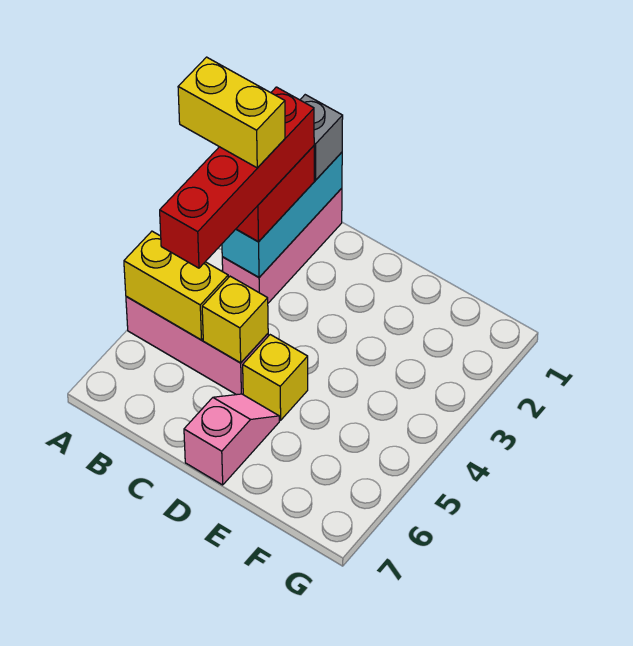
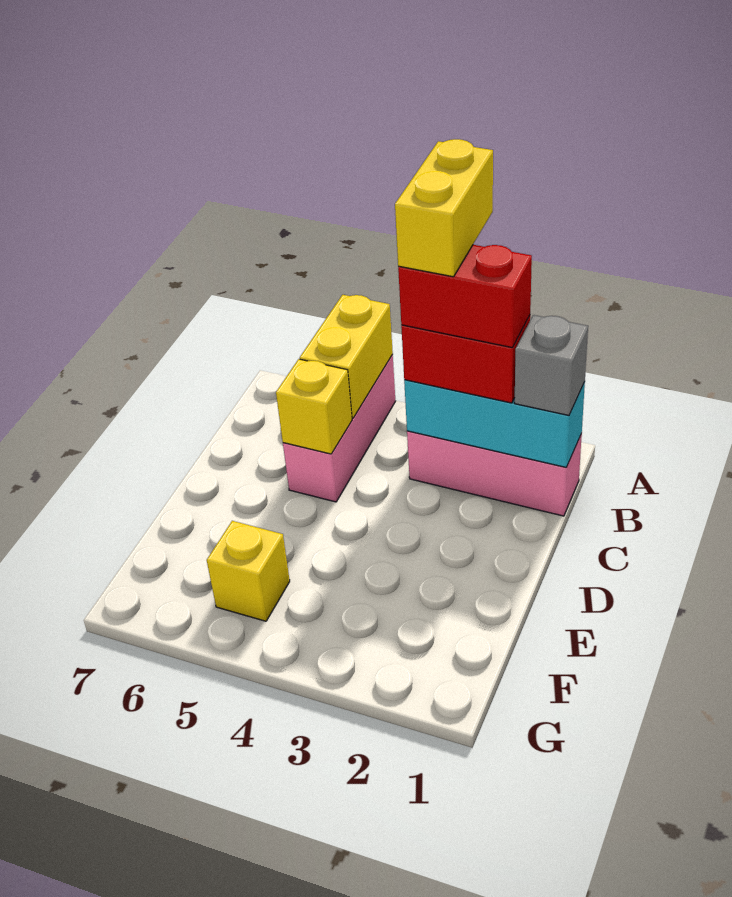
red brick B2:B5 level 4 -> red brick B2:B3 level 4
yellow brick D5 level 1 -> yellow brick F5 level 1
pink slope D6:D7 level 1 top 7 -> none

